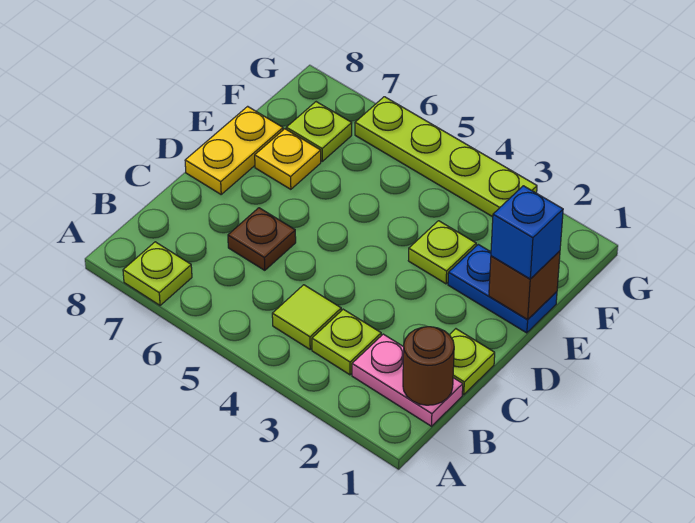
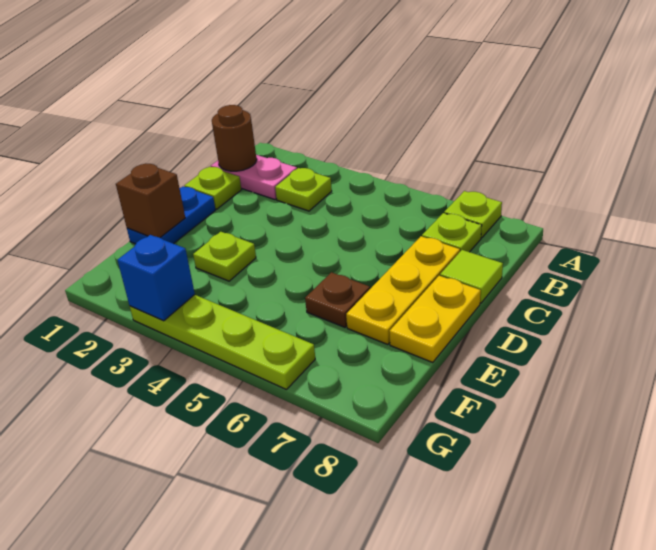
lime tile B4 level 1 -> lime tile C8 level 1
brown plate C6 level 1 -> brown plate E6 level 1
blue plate E1:E2 level 1 -> blue plate D1:E1 level 1
blue brick E1 level 3 -> blue brick G3 level 2
yellow plate E7 level 1 -> yellow plate C7:E7 level 1
lime plate F7 level 1 -> lime plate B7 level 1

